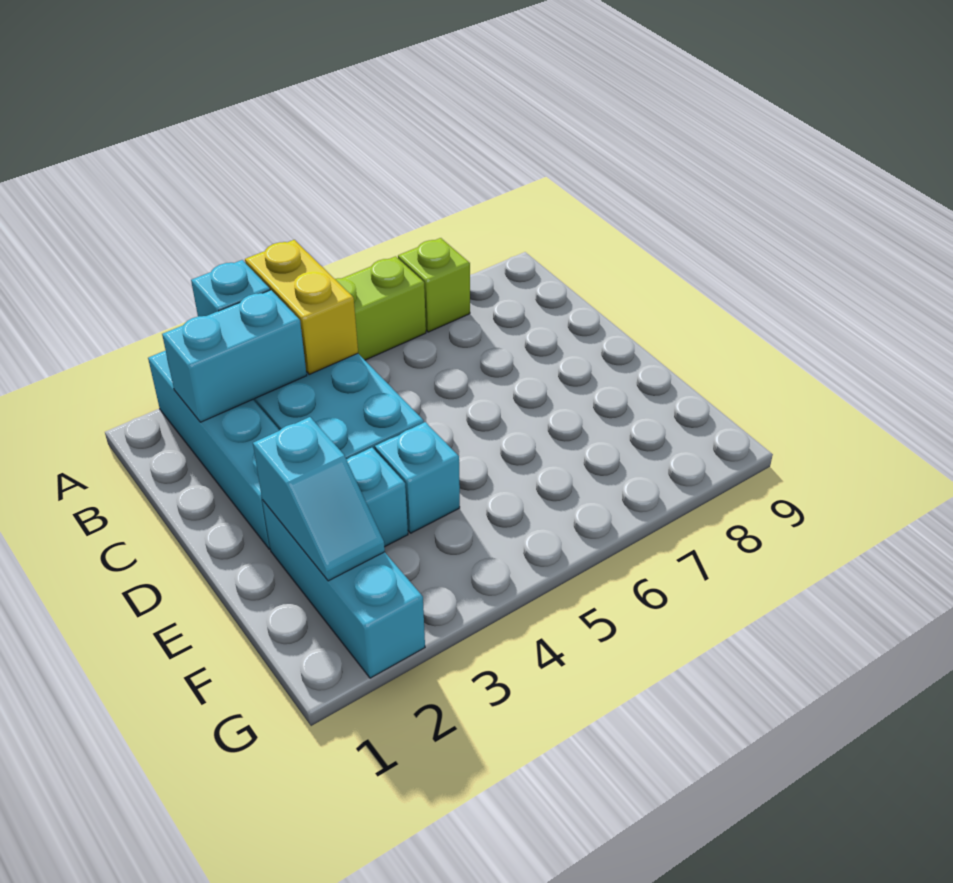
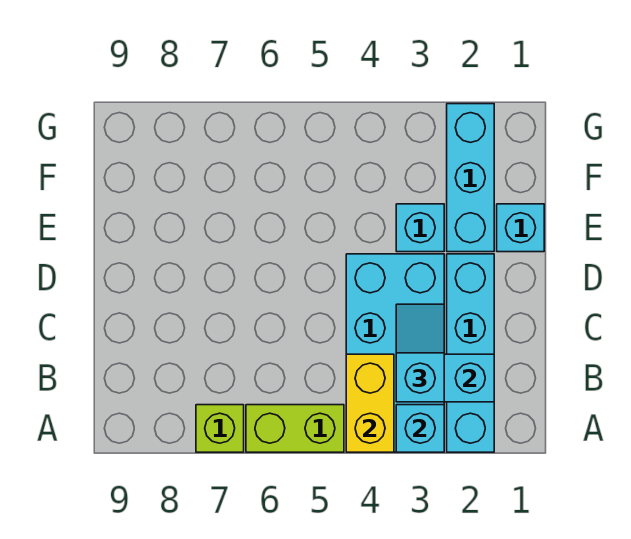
cyan slope E2:F2 level 2 top E -> cyan slope B3:C3 level 3 top B
cyan brick E4 level 1 -> cyan brick E1 level 1

